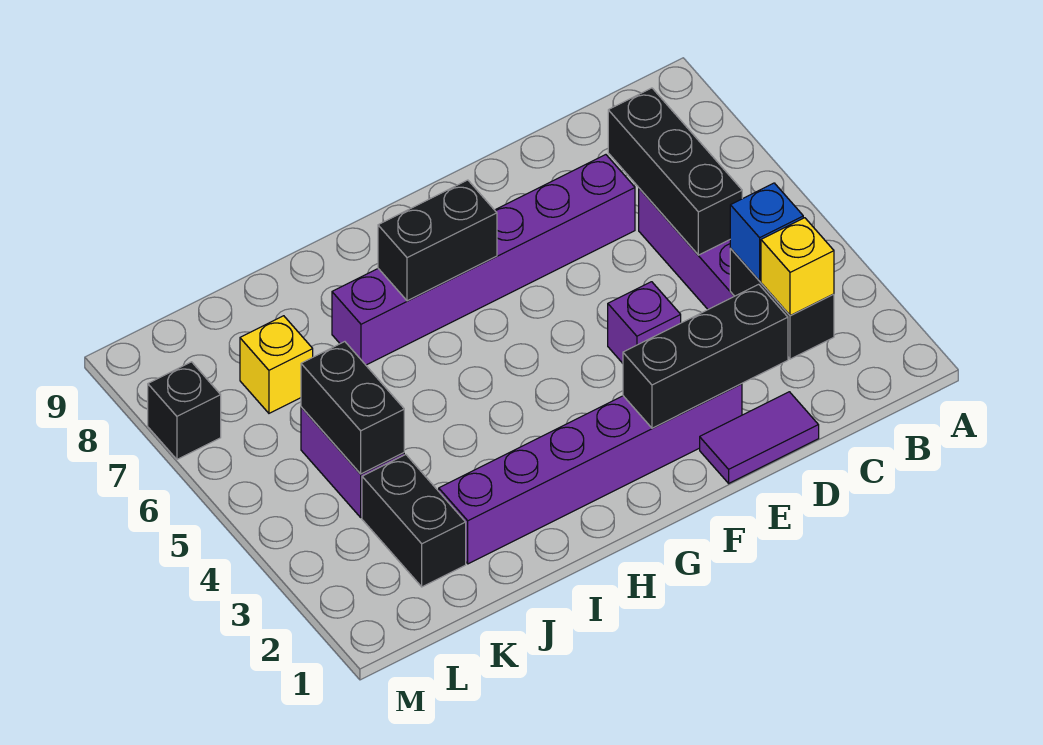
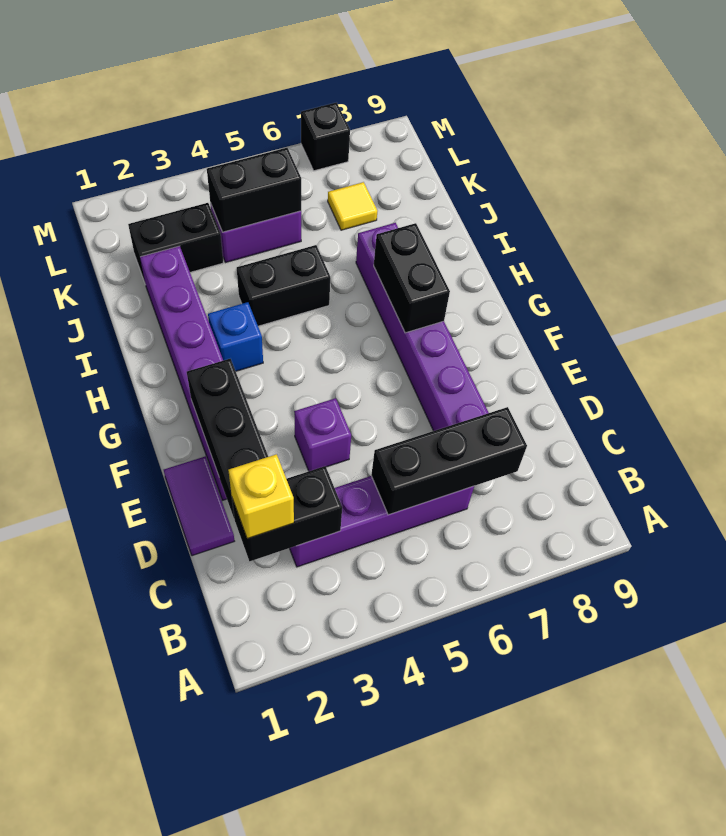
blue brick C3 level 3 -> blue brick H3 level 1
none -> black brick I4:I5 level 1
yellow brick K7 level 1 -> yellow tile K7 level 1

